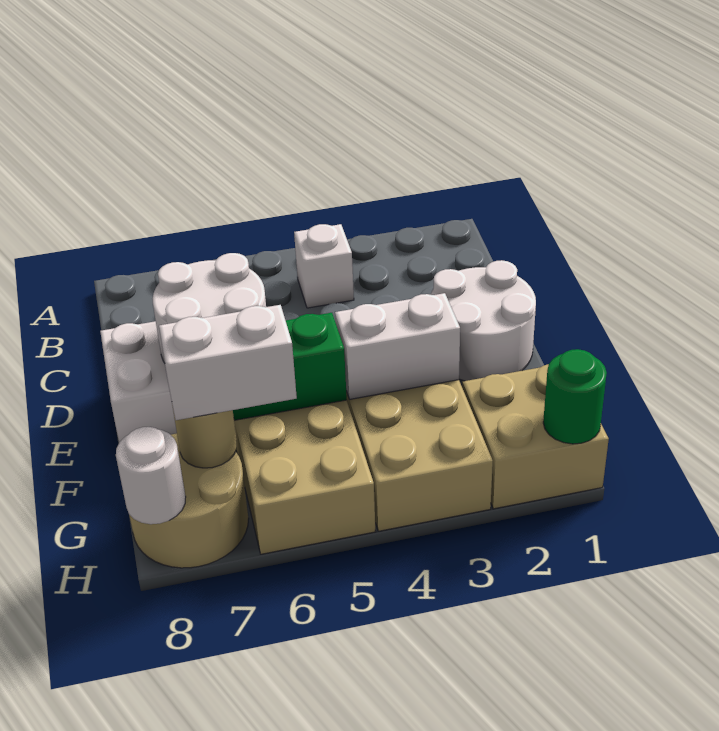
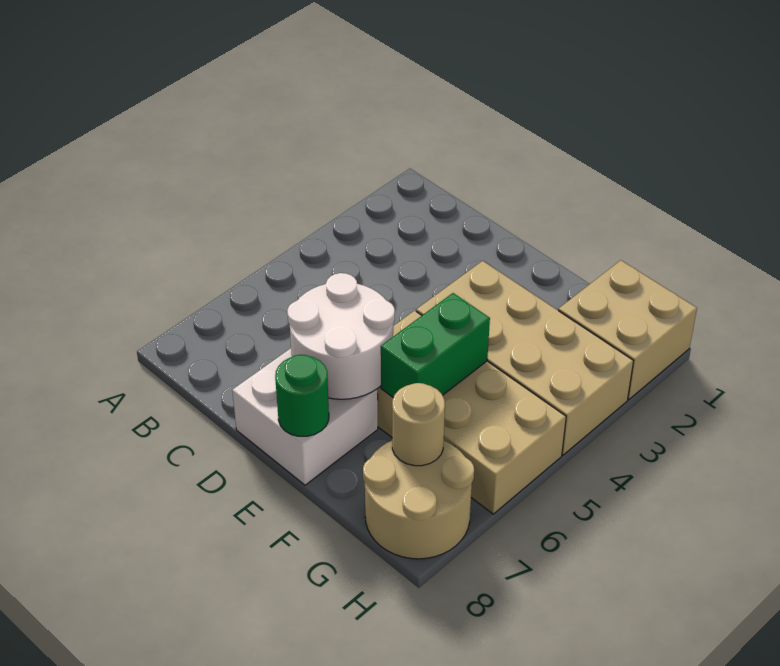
white brick B4 level 1 -> none
white round brick D1:E2 level 1 -> none
white brick F3:F4 level 2 -> none
white brick G6:G7 level 3 -> none
green round brick H1 level 2 -> green round brick E8 level 2
white round brick H8 level 2 -> none

